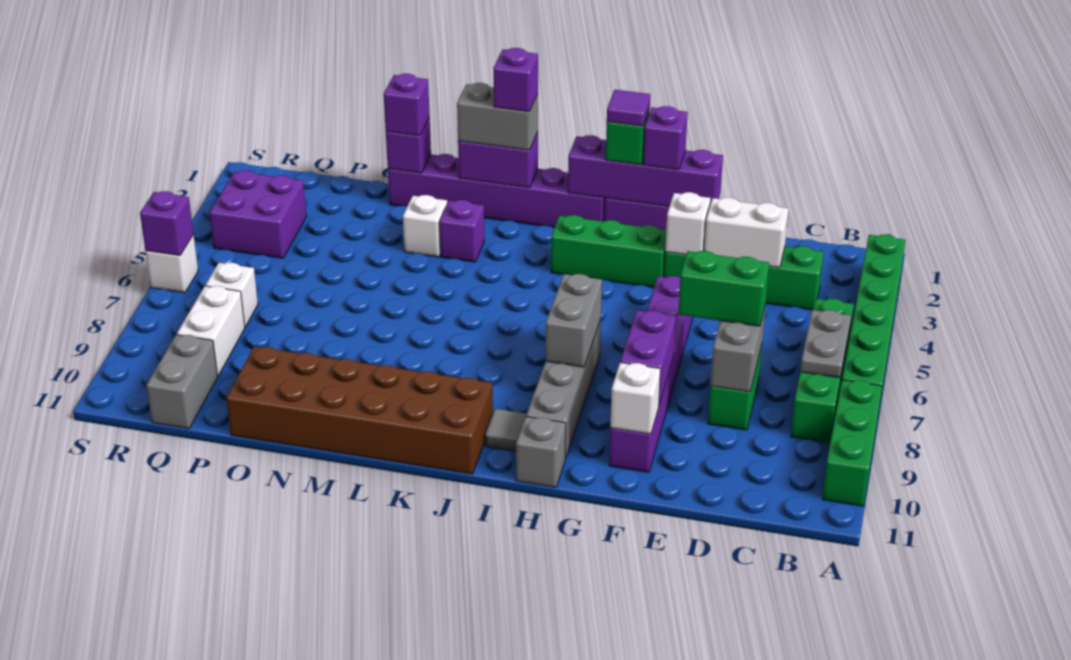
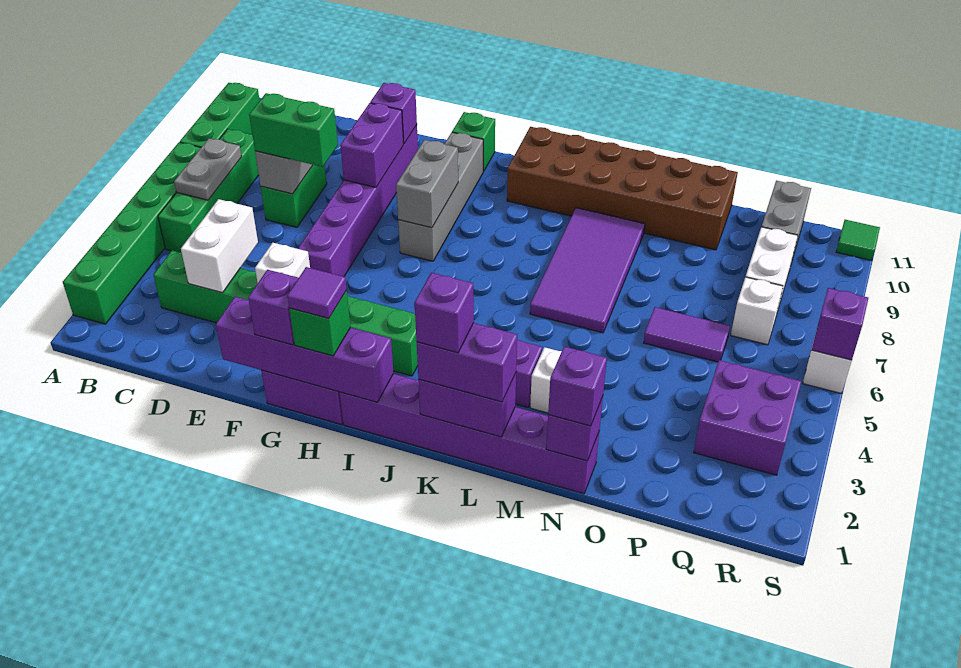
white brick D3:E3 level 2 -> white brick D3:D4 level 2
white brick F10 level 2 -> purple brick F10 level 2
grey brick H11 level 1 -> green brick H11 level 1
grey tile I10 level 1 -> none
grey brick K1:L1 level 3 -> purple brick K1:L1 level 3
none -> purple tile L6:M9 level 1
none -> purple tile O6:P6 level 1
none -> green tile S11 level 1

